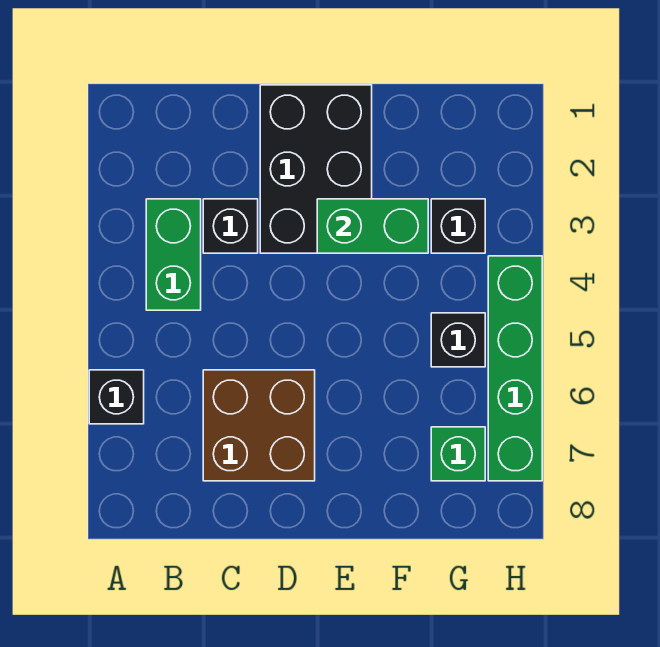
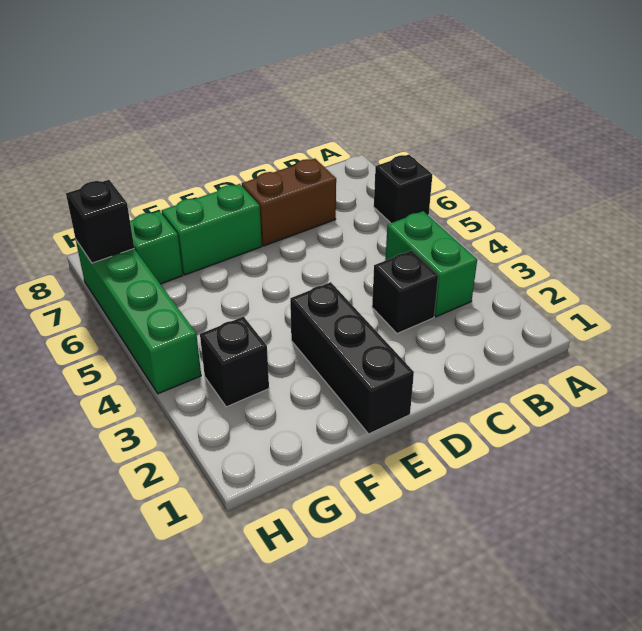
brown brick C6:D7 level 1 -> brown brick C7:D7 level 1
black brick D1:E3 level 1 -> black brick E1:E3 level 1
green brick E3:F3 level 2 -> green brick E7:F7 level 1
black brick G5 level 1 -> black brick H7 level 2

